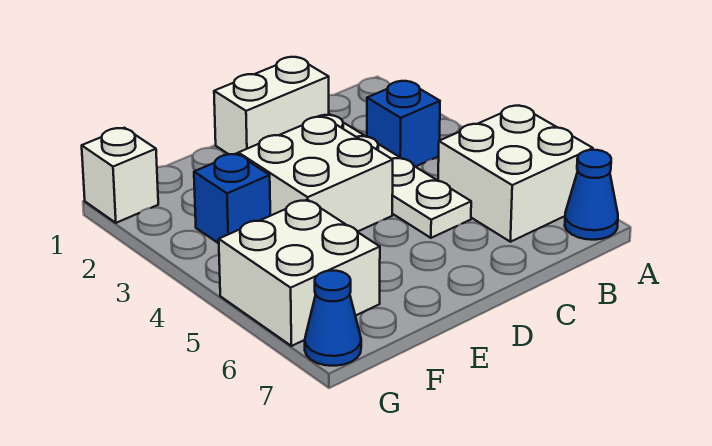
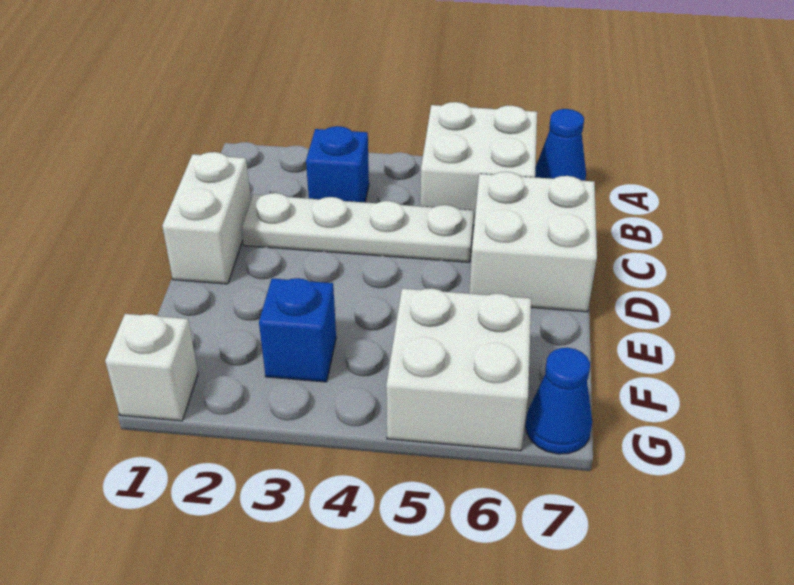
white brick D3:E4 level 1 -> white brick C6:D7 level 1

